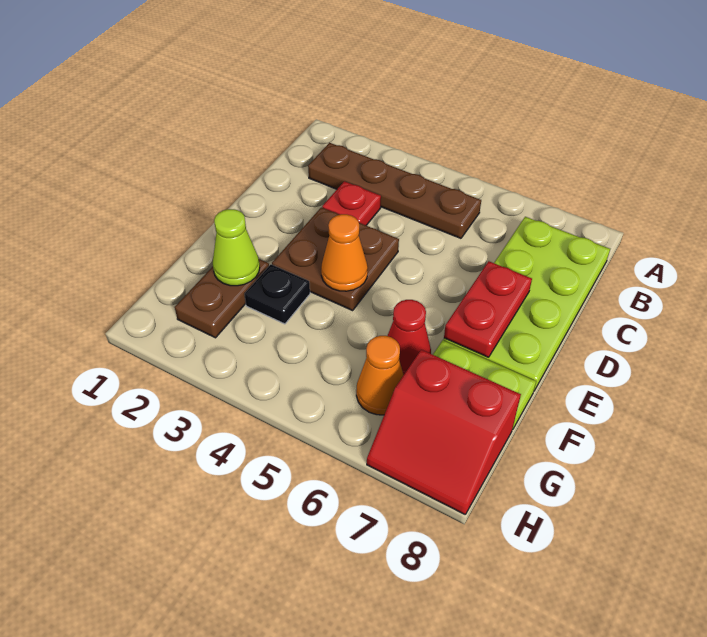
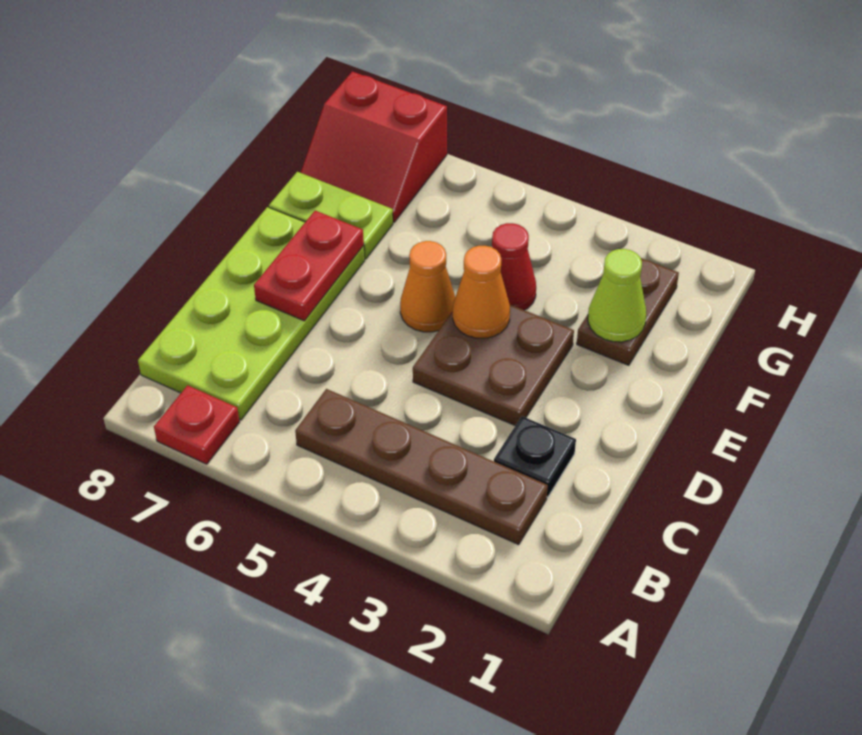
red plate C3 level 1 -> red plate A7 level 1
black plate F3 level 1 -> black plate C2 level 1
red cone F6 level 1 -> red cone F4 level 1
orange cone G6 level 1 -> orange cone E5 level 1
red slope G7:H8 level 1 top G -> red slope G7:H8 level 1 top H

